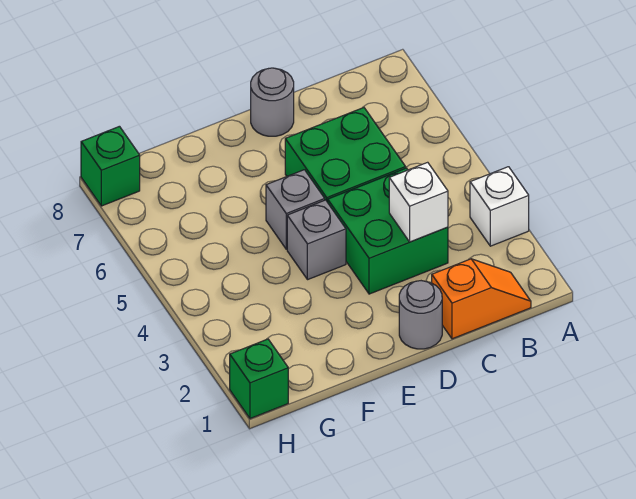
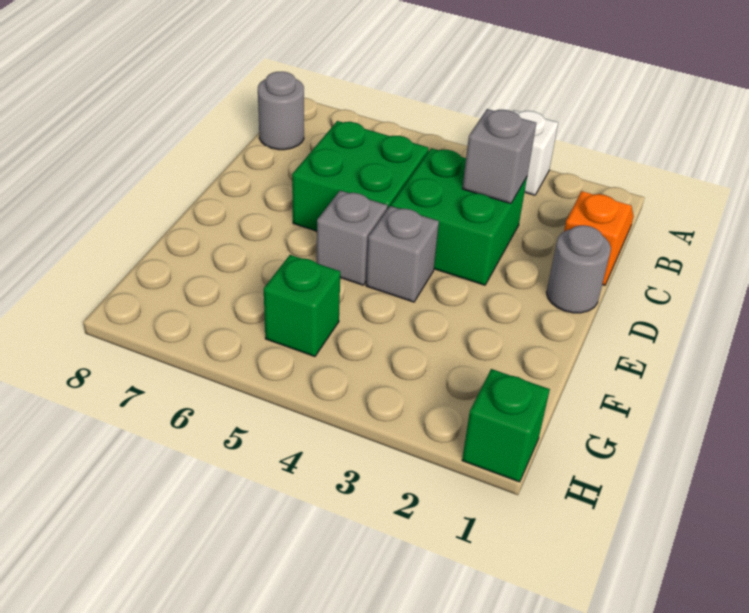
white brick C3 level 2 -> grey brick C3 level 2
grey round brick D8 level 1 -> grey round brick B8 level 1
green brick H8 level 1 -> green brick G5 level 1

